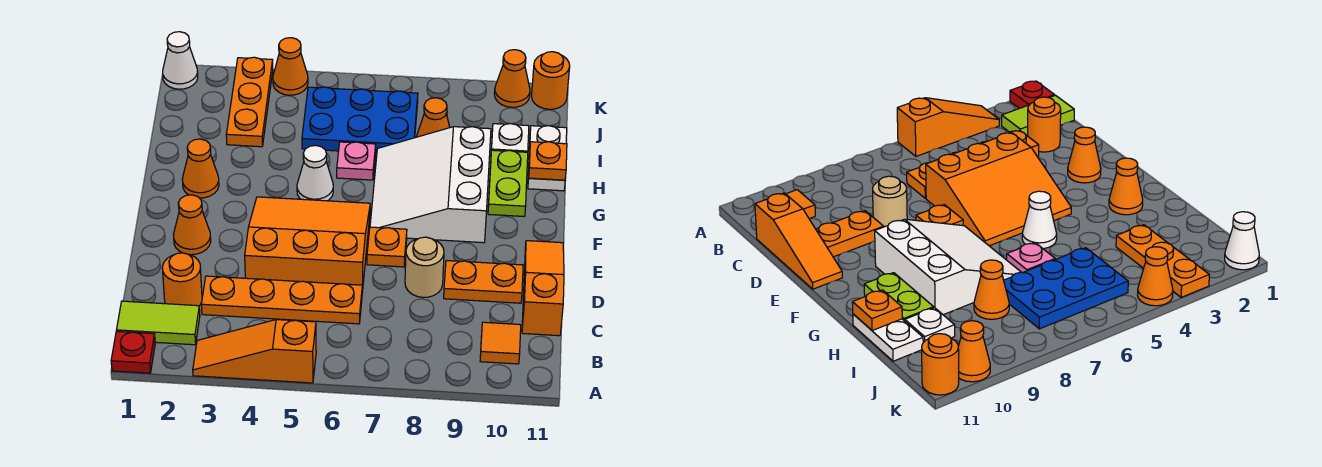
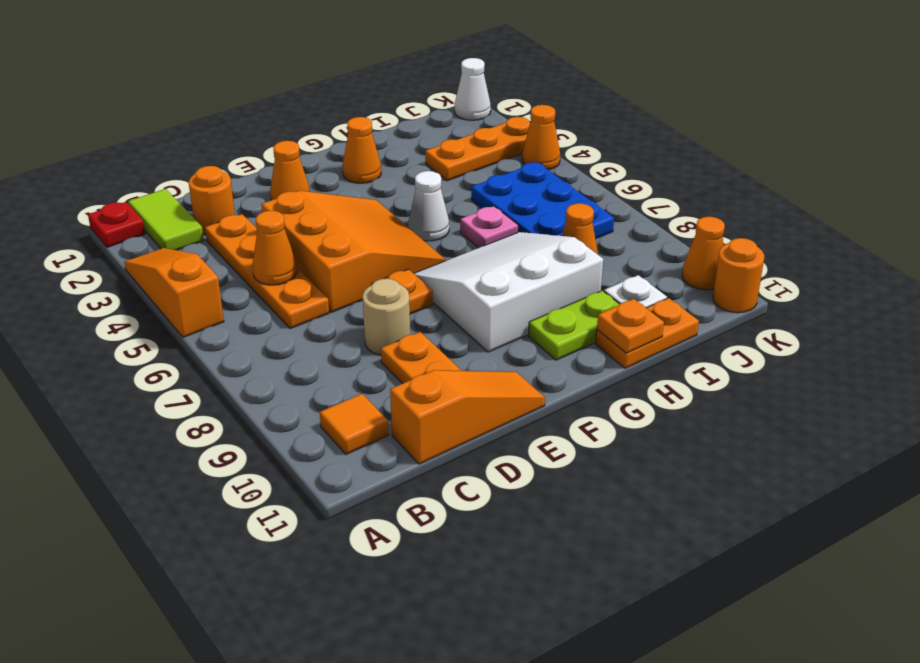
none -> orange cone C5 level 2
white plate H11:I11 level 1 -> orange plate H11:I11 level 1

